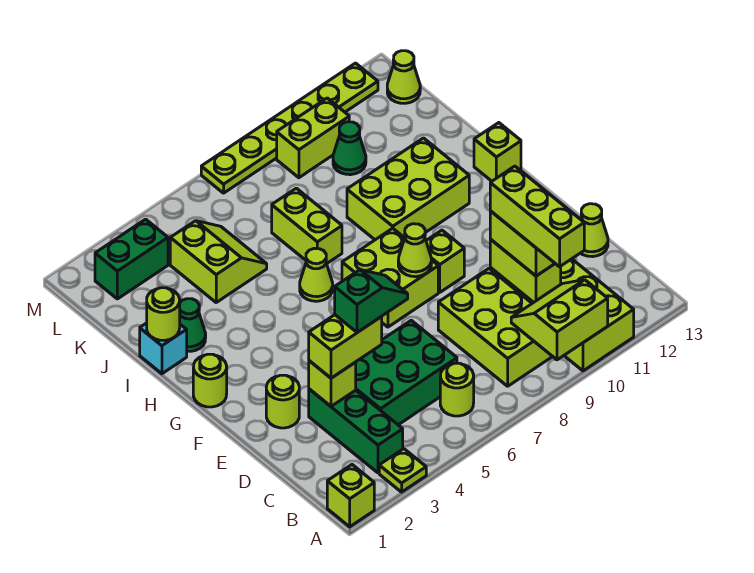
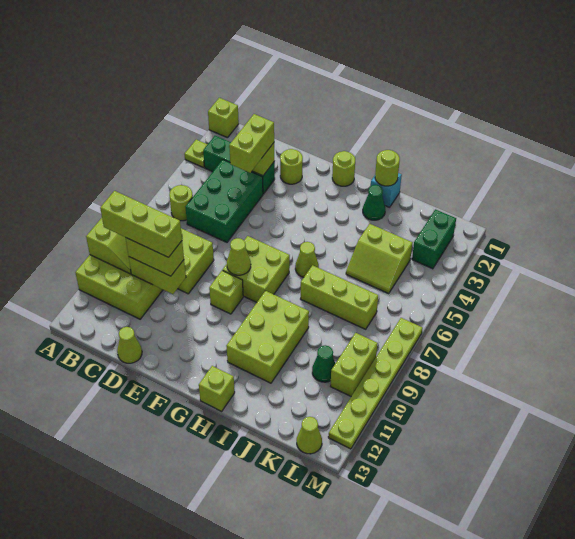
green slope D4:D5 level 4 top 4 -> none
lime brick I7:J7 level 1 -> lime brick I7:K7 level 1

